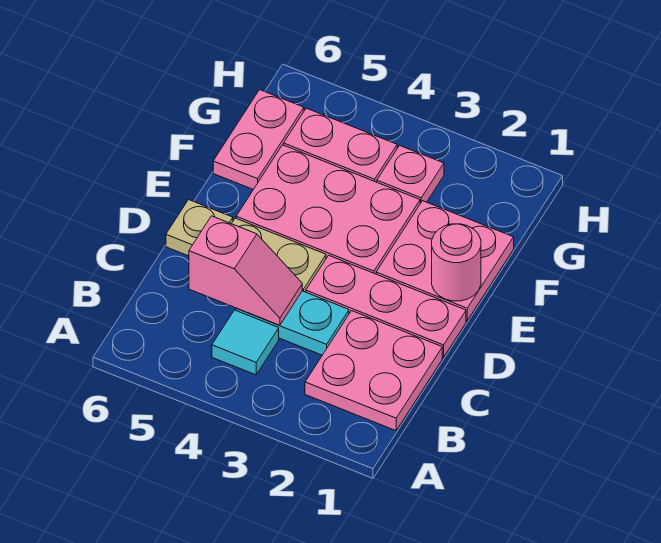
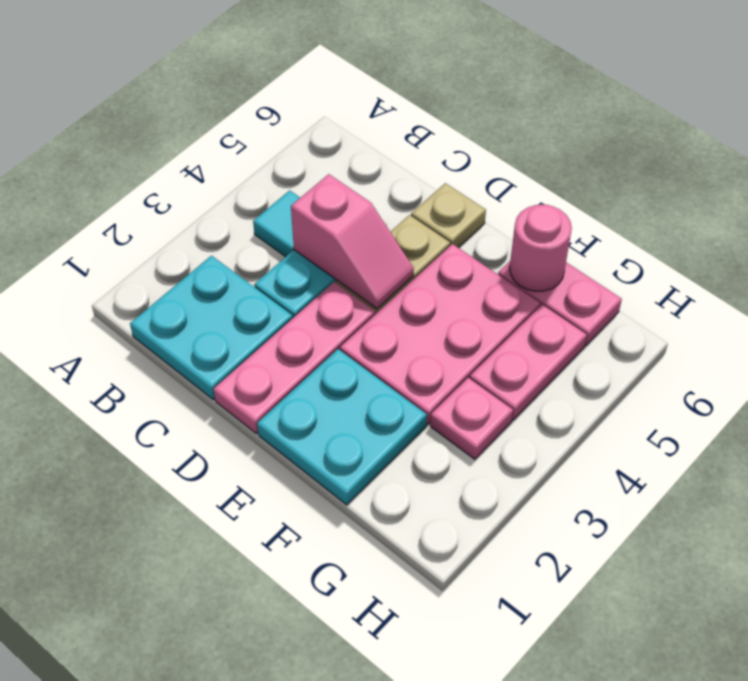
pink plate B1:C2 level 1 -> cyan plate B1:C2 level 1
pink slope C4:C5 level 2 top 5 -> pink slope C4:D4 level 2 top C
pink plate E1:F2 level 1 -> cyan plate E1:F2 level 1
pink round brick E1 level 2 -> pink round brick F6 level 2

